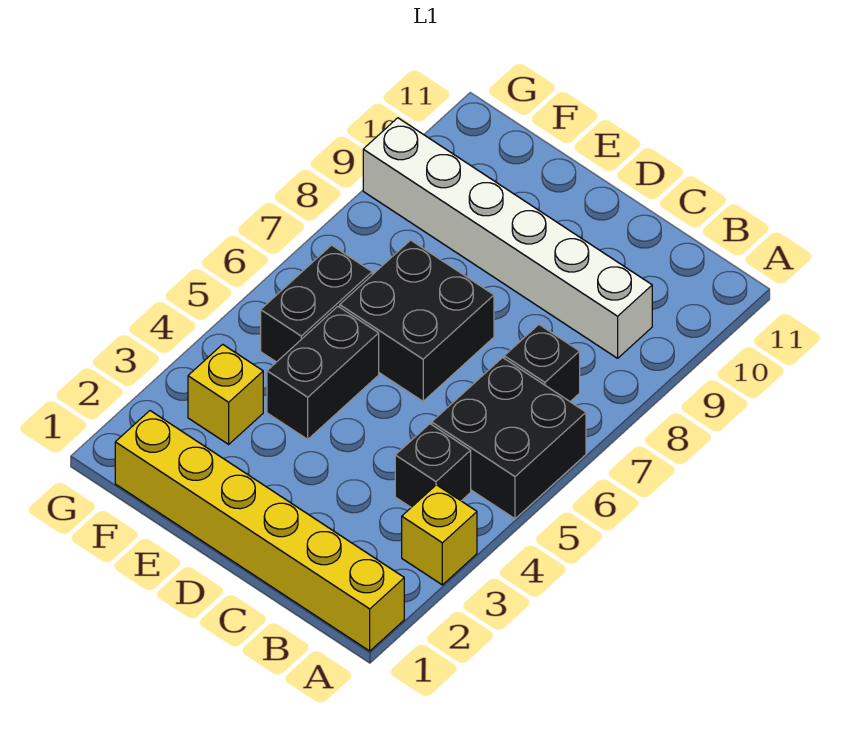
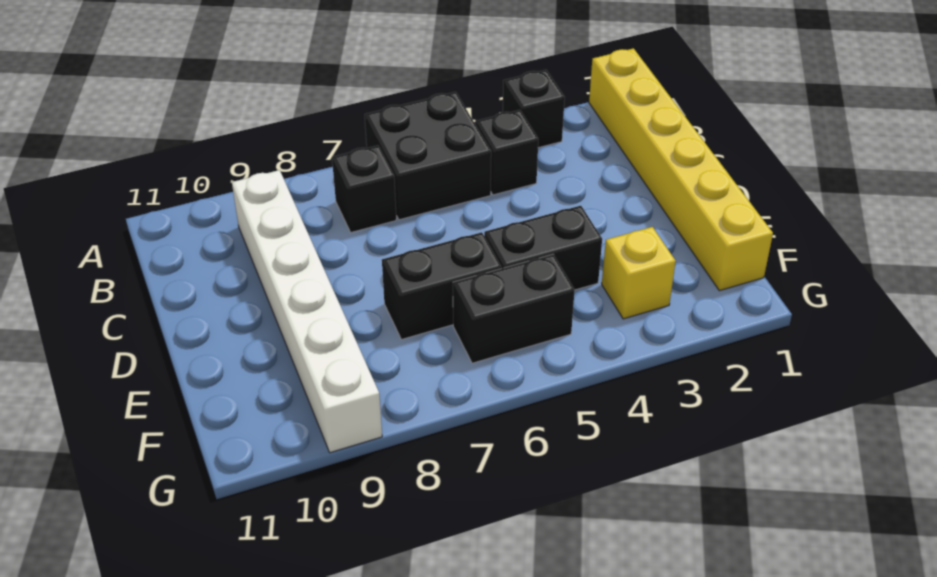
yellow brick A3 level 1 -> black brick A3 level 1
black brick D6:E7 level 1 -> black brick E6:E7 level 1

